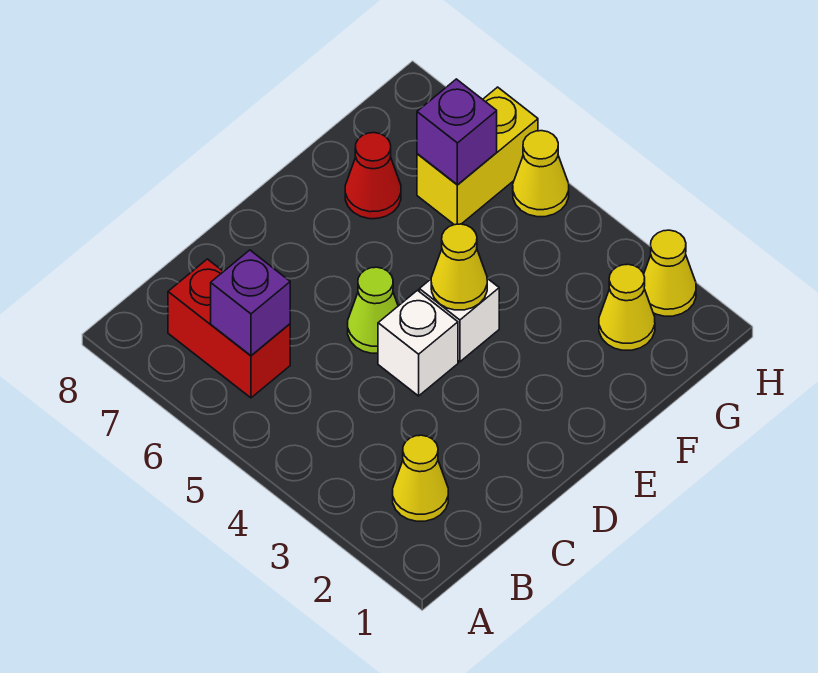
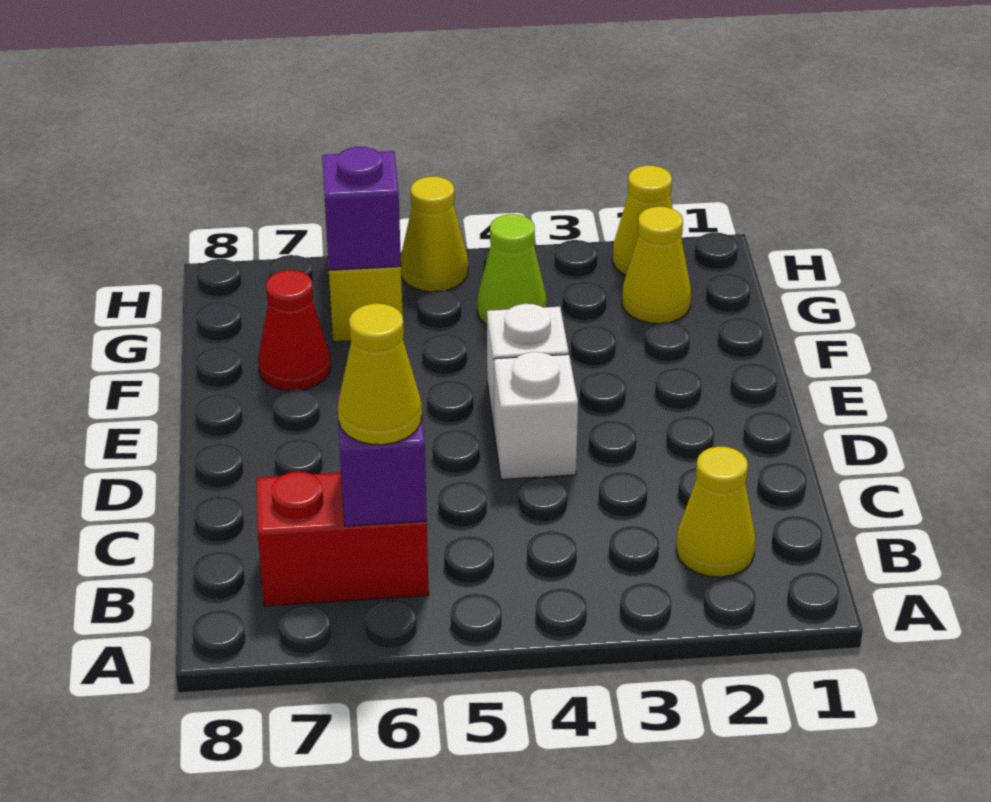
lime cone D5 level 1 -> lime cone G4 level 1
yellow cone E4 level 2 -> yellow cone B6 level 3

